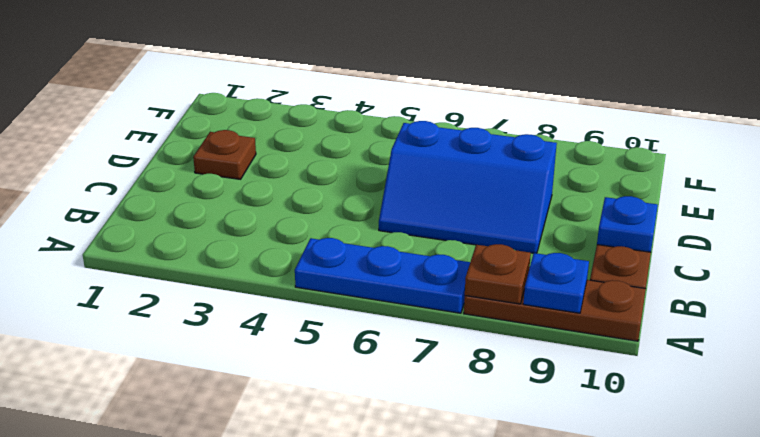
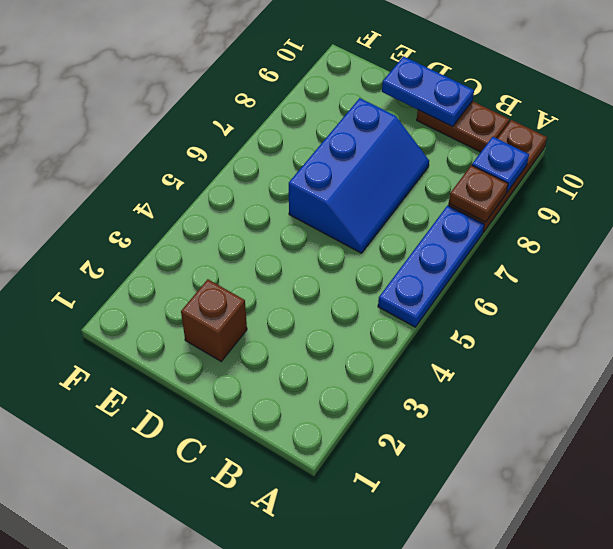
blue plate C10 level 2 -> blue plate C10:D10 level 2
brown plate D2 level 1 -> brown brick D2 level 1

